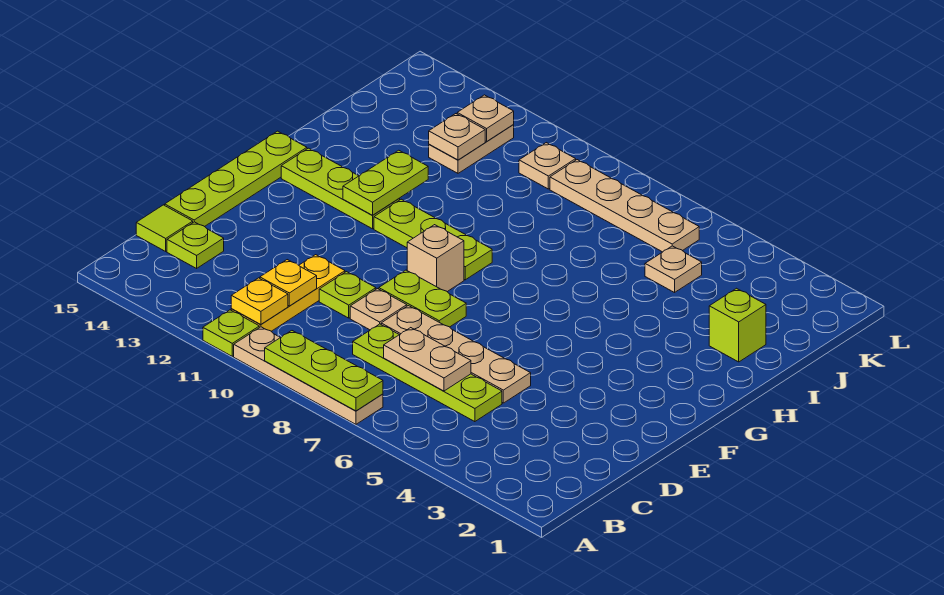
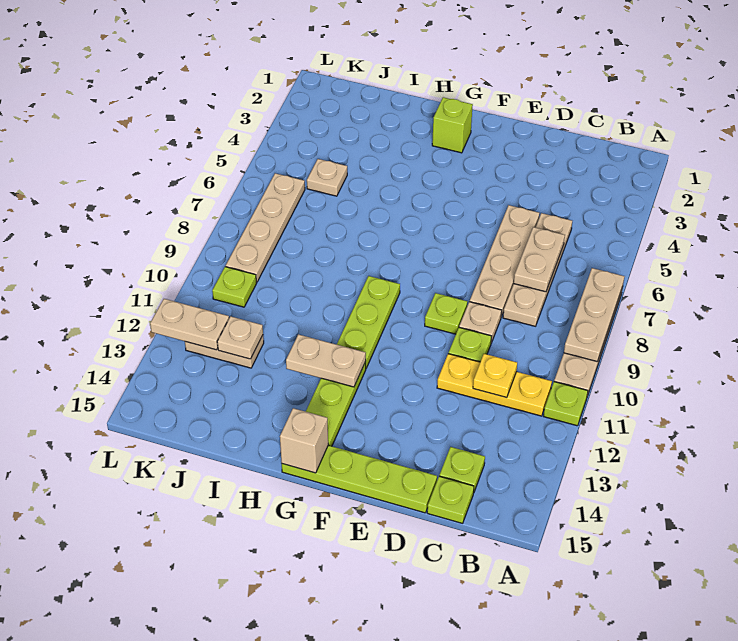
lime plate A7:A9 level 2 -> tan plate A7:A9 level 2
yellow plate B11 level 2 -> none
lime plate C5:C8 level 1 -> tan plate C5:C8 level 1
lime tile C15 level 1 -> lime plate C15 level 1
lime plate E8:E9 level 1 -> lime plate E9 level 1
tan brick F9 level 1 -> tan brick G15 level 2
lime plate G12:H12 level 2 -> tan plate G12:H12 level 2
lime brick I2 level 1 -> lime brick G2 level 1
tan plate K10 level 1 -> lime plate K10 level 1
tan plate K12 level 2 -> tan plate K12:L12 level 2

